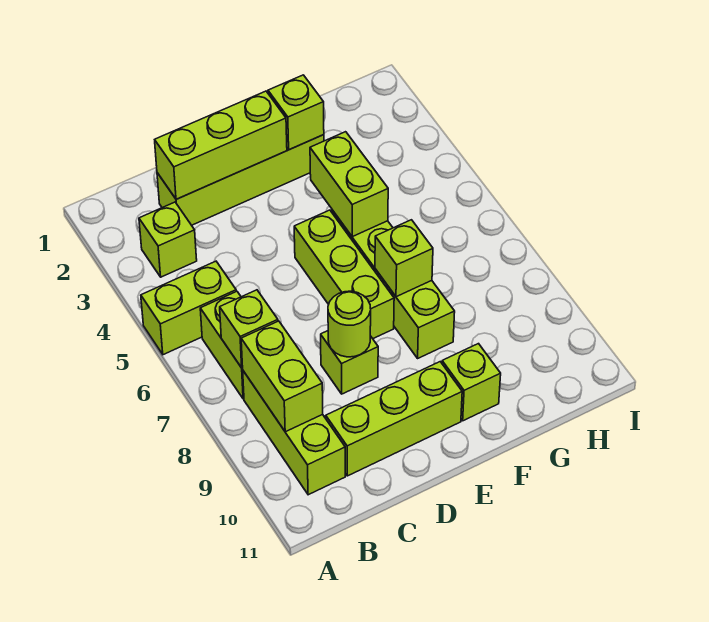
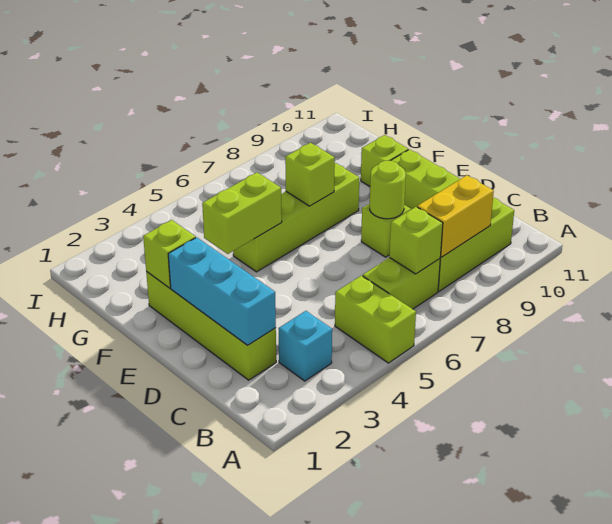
lime brick B3 level 1 -> cyan brick B3 level 1
lime brick B8:B9 level 2 -> yellow brick B8:B9 level 2
lime brick C2:E2 level 2 -> cyan brick C2:E2 level 2
lime brick E5:E7 level 1 -> none

